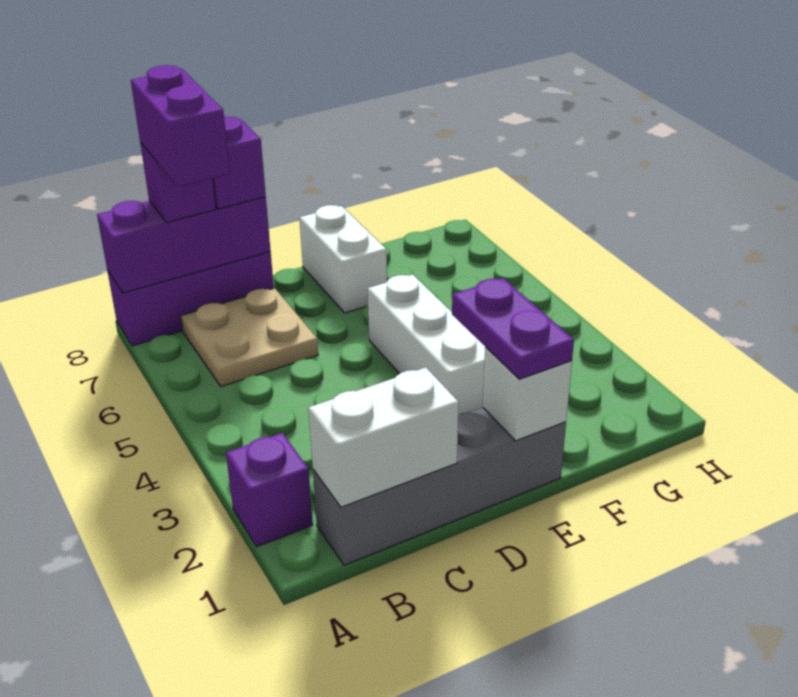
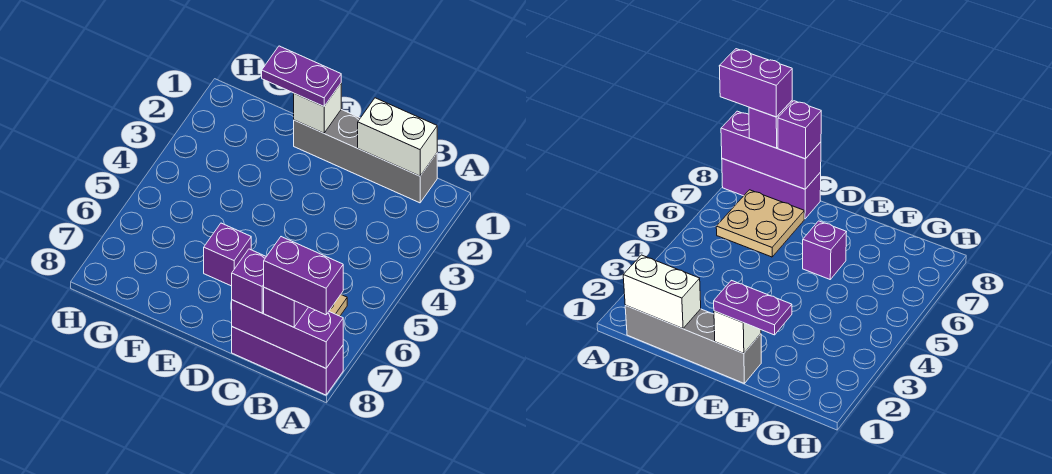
purple brick A2 level 1 -> purple brick E6 level 1
purple brick B7:B8 level 4 -> purple brick A8:B8 level 4
purple plate E1:E2 level 3 -> purple plate E1:F1 level 3
white brick E3:E5 level 1 -> none
white brick E7:E8 level 1 -> none

